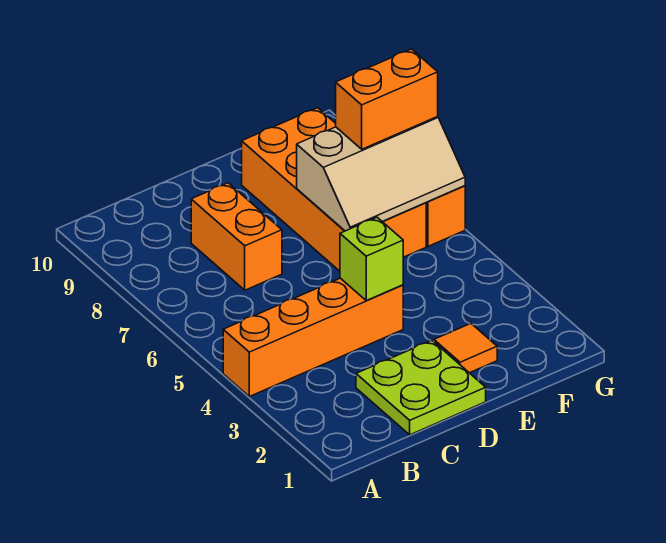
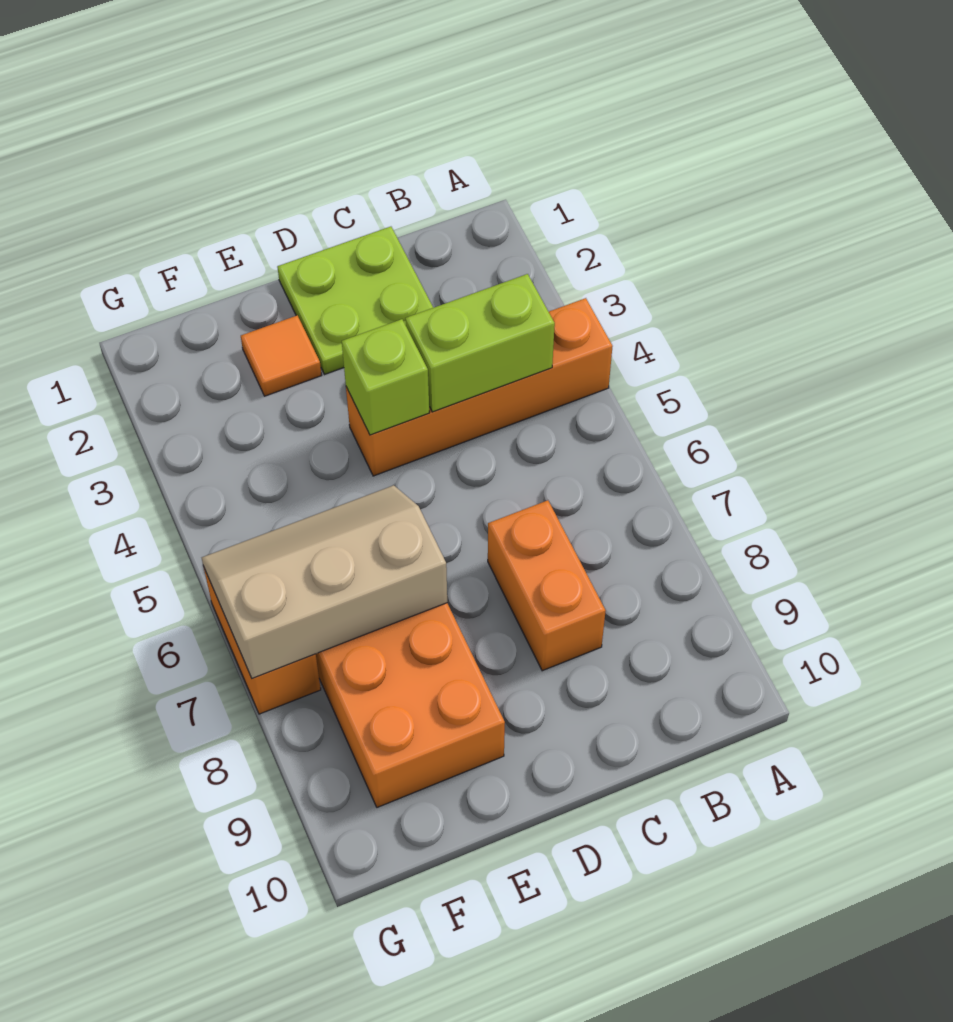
none -> lime brick B4:C4 level 2
orange brick F7:G7 level 3 -> none

